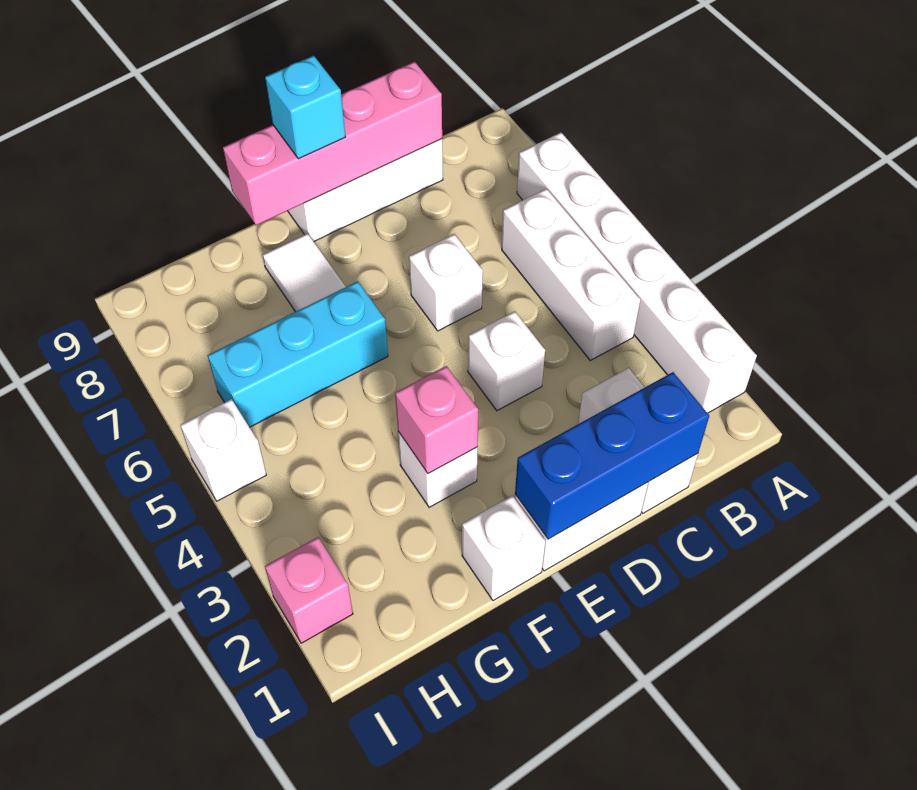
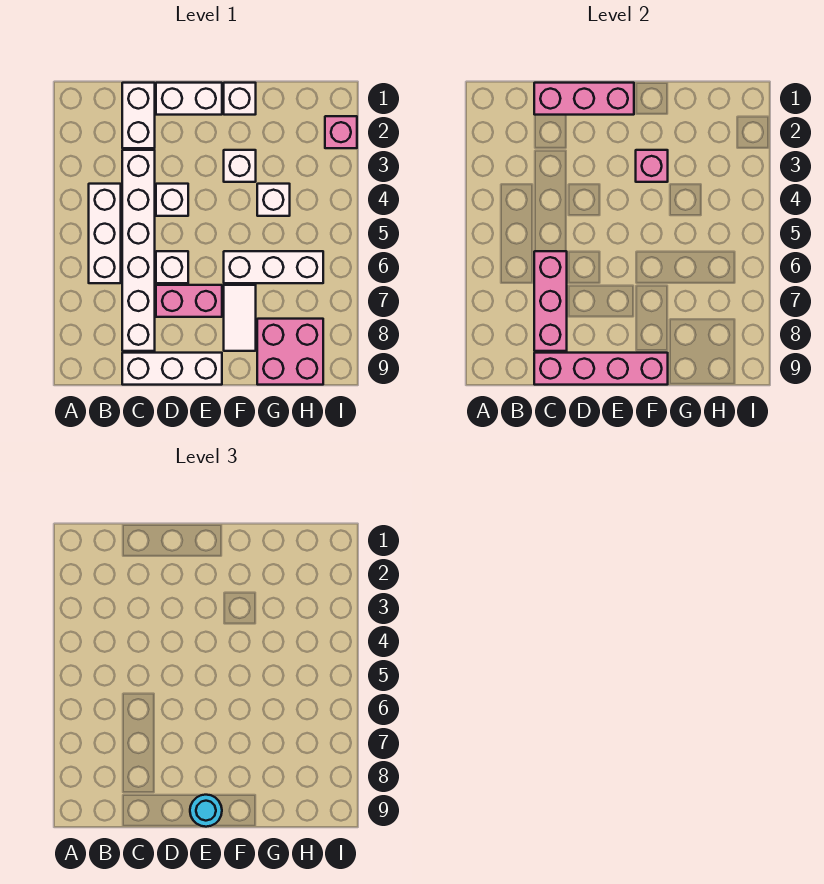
white brick A2:A7 level 1 -> white brick C3:C8 level 1
blue brick C1:E1 level 2 -> pink brick C1:E1 level 2
none -> pink brick C6:C8 level 2
none -> pink brick D7:E7 level 1
cyan brick E9 level 3 -> cyan round brick E9 level 3
cyan brick F6:H6 level 1 -> white brick F6:H6 level 1
none -> pink brick G8:H9 level 1
white brick I5 level 1 -> white brick G4 level 1

